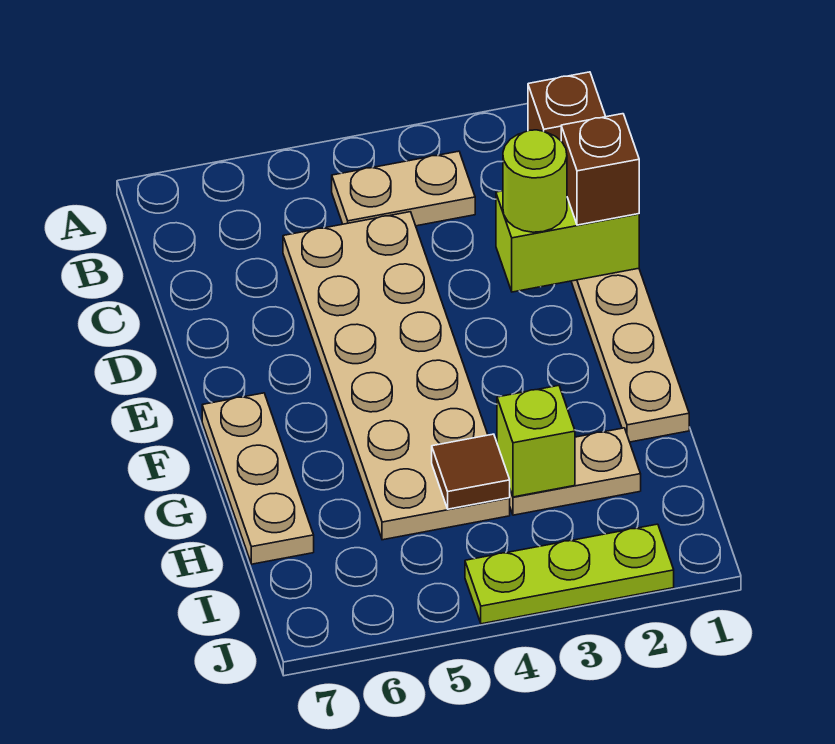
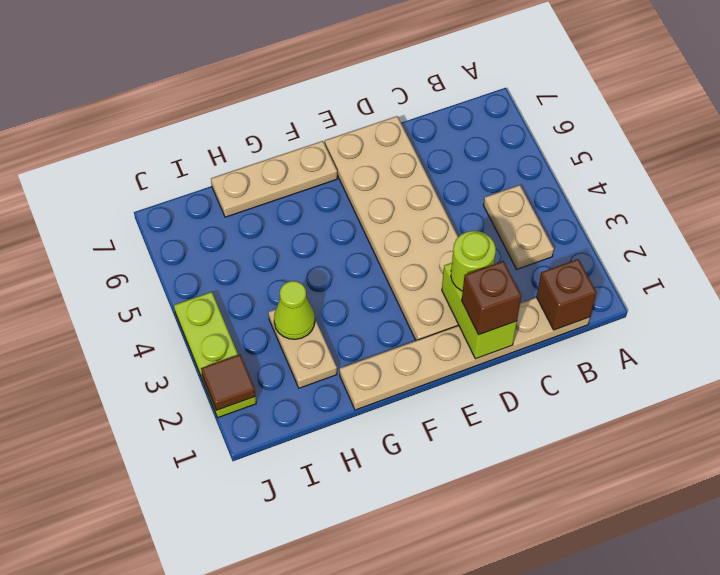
tan plate C4:H5 level 1 -> tan plate D2:E7 level 1
lime brick H3 level 2 -> lime cone H3 level 2
brown tile H4 level 2 -> brown tile J2 level 2

